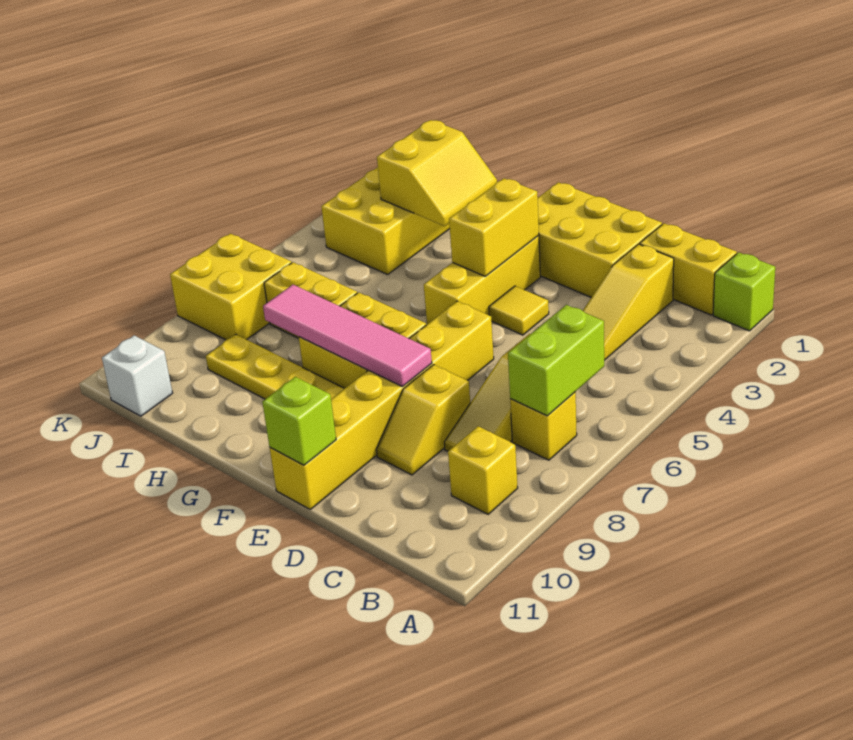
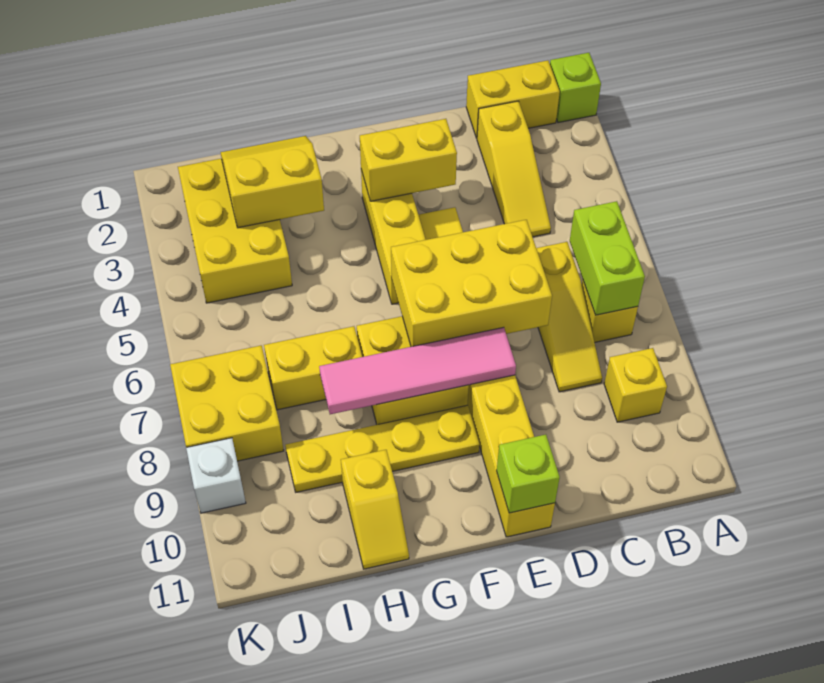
yellow brick D1:F2 level 1 -> yellow brick D6:F7 level 2
yellow slope D8:D9 level 1 top 8 -> yellow slope H10:H11 level 1 top 10
yellow brick F3:F4 level 2 -> yellow brick E3:F3 level 2
yellow slope H2:I3 level 2 top I -> yellow slope H2:I3 level 2 top 3
white brick J11 level 1 -> white brick K9 level 1

